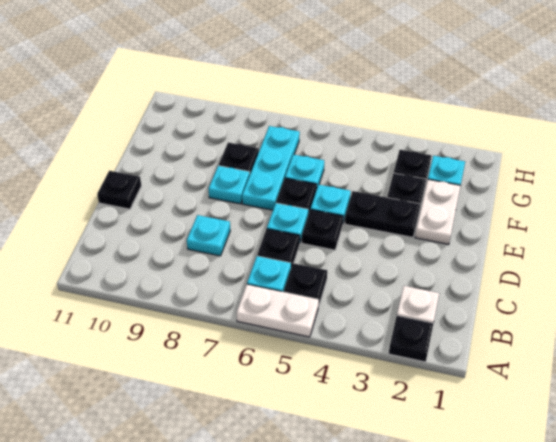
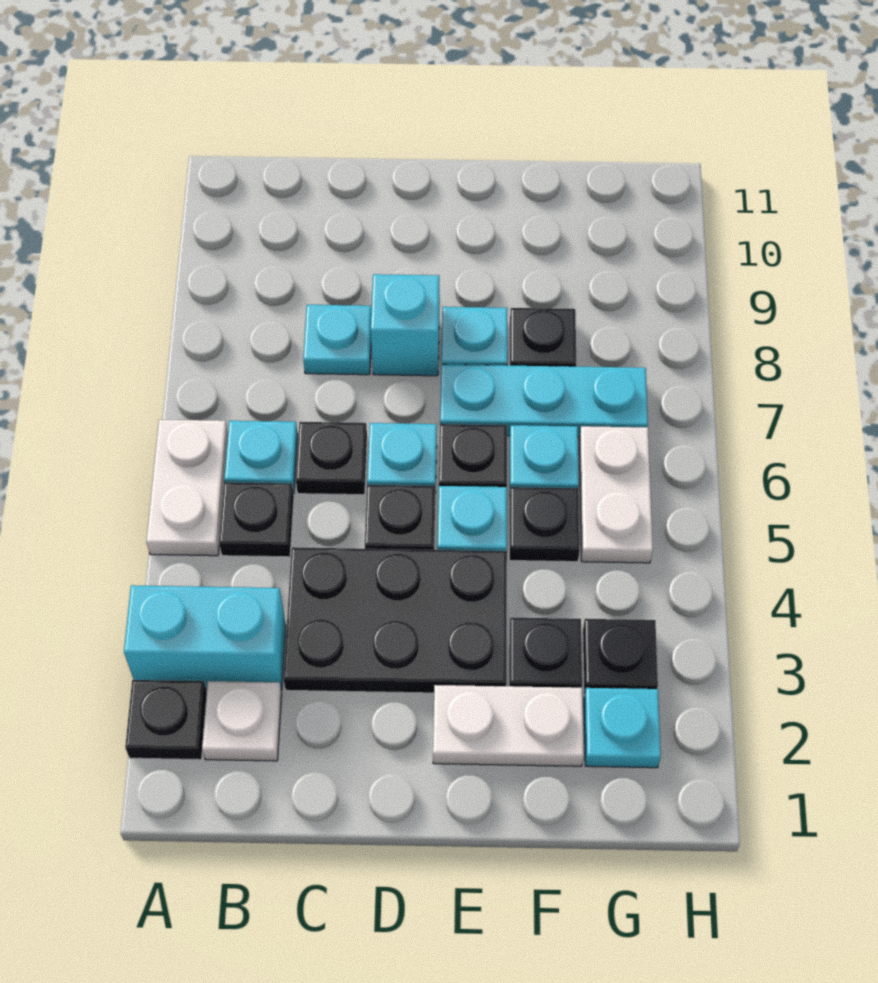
none -> cyan brick A3:B3 level 1
none -> cyan brick D8 level 1
black plate D11 level 1 -> black plate F5 level 1
black plate E3:E4 level 1 -> black plate C3:E4 level 1
none -> white plate G5:G6 level 1

